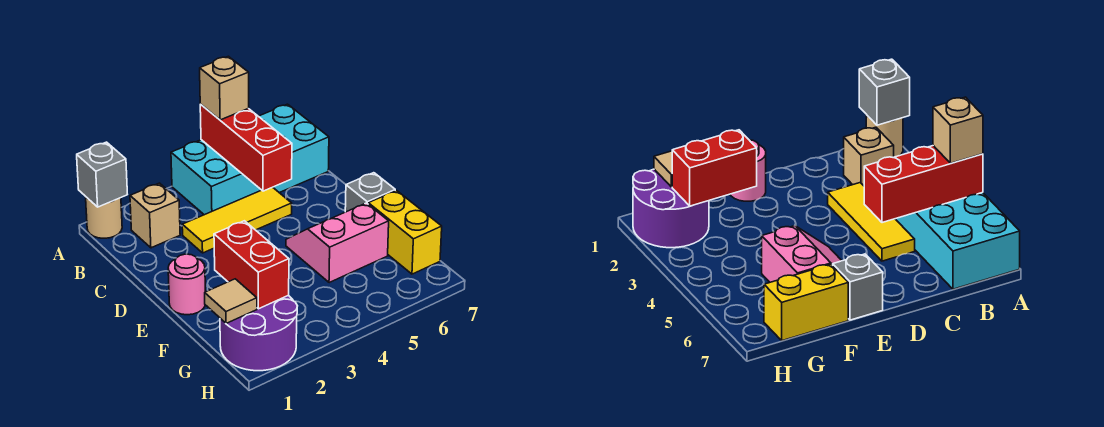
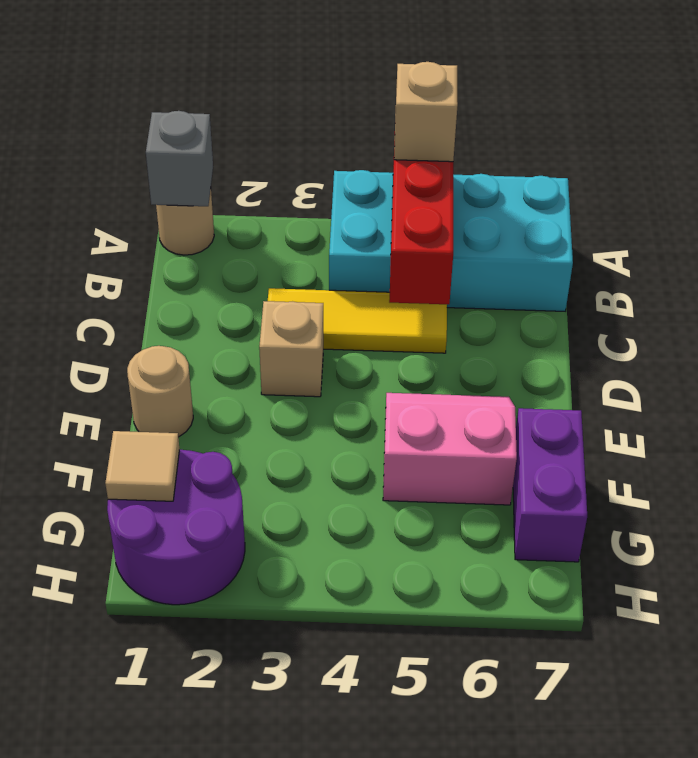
tan brick B2 level 1 -> tan brick D3 level 1
pink round brick E1 level 1 -> tan round brick E1 level 1
grey brick E7 level 1 -> none
red brick F2:G2 level 2 -> none
yellow brick F7:G7 level 1 -> purple brick F7:G7 level 1

